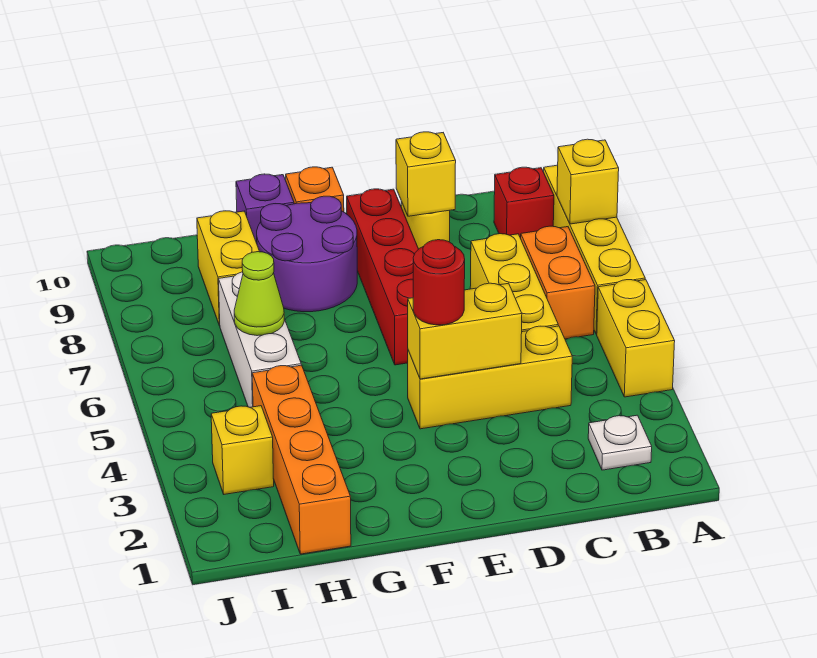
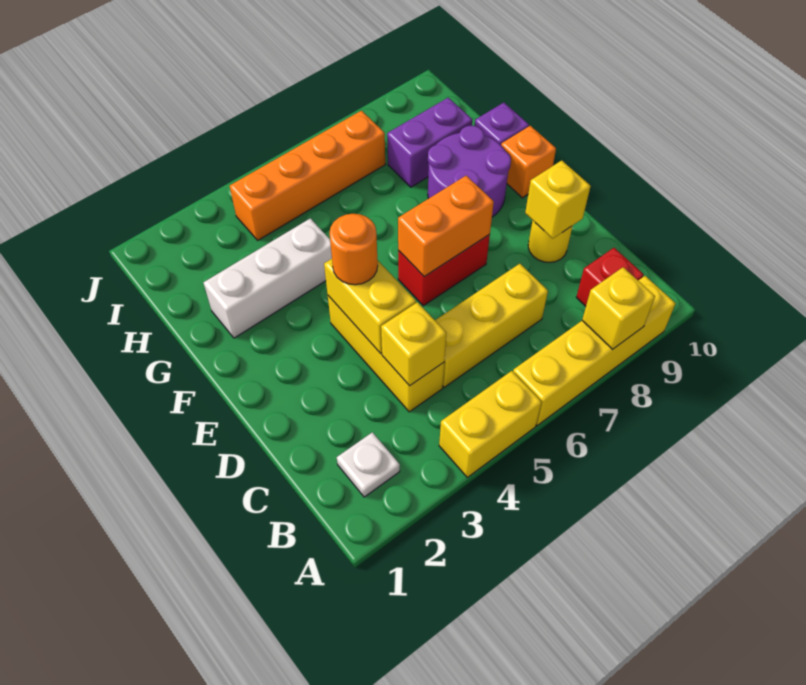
orange brick B6:B7 level 1 -> orange brick E6:E7 level 2
red round brick E4 level 3 -> orange round brick E4 level 3
red brick E6:E9 level 1 -> red brick E6:E7 level 1
orange brick H1:H4 level 1 -> orange brick I4:I7 level 1
white brick H5:H7 level 1 -> white brick G2:G4 level 1
lime cone H6 level 2 -> none
yellow brick H8:H9 level 1 -> purple brick H8:H9 level 1
yellow brick I3 level 1 -> yellow brick C4 level 2

